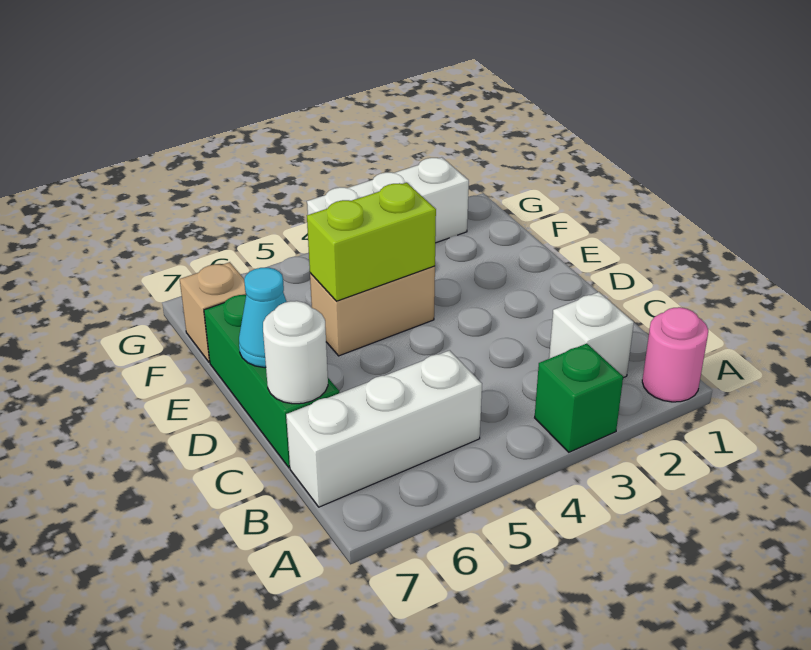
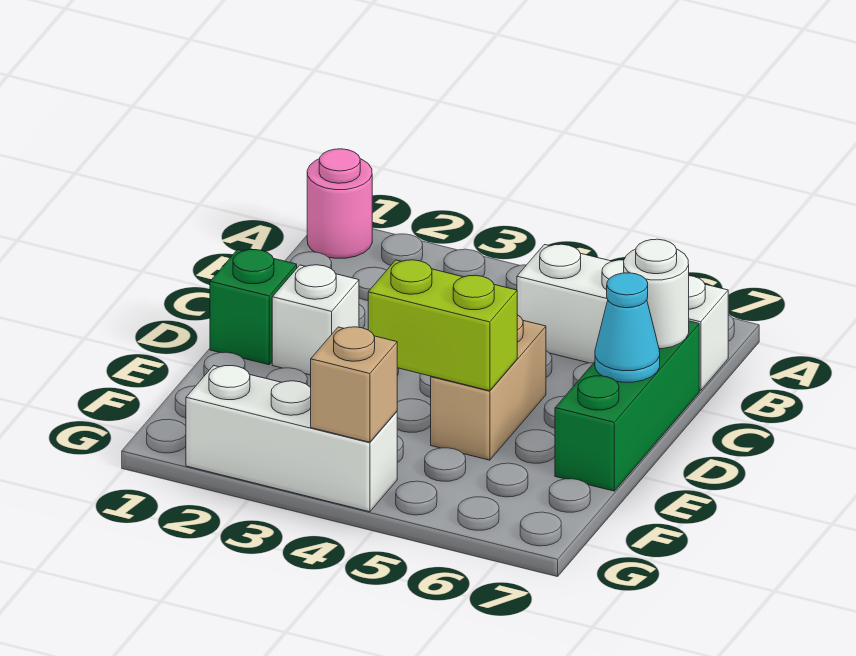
green brick A3 level 1 -> green brick D1 level 1
white brick B2 level 1 -> white brick D2 level 1
tan brick E4:E5 level 1 -> tan brick D5:E5 level 1
tan brick F7 level 1 -> tan brick G4 level 2

